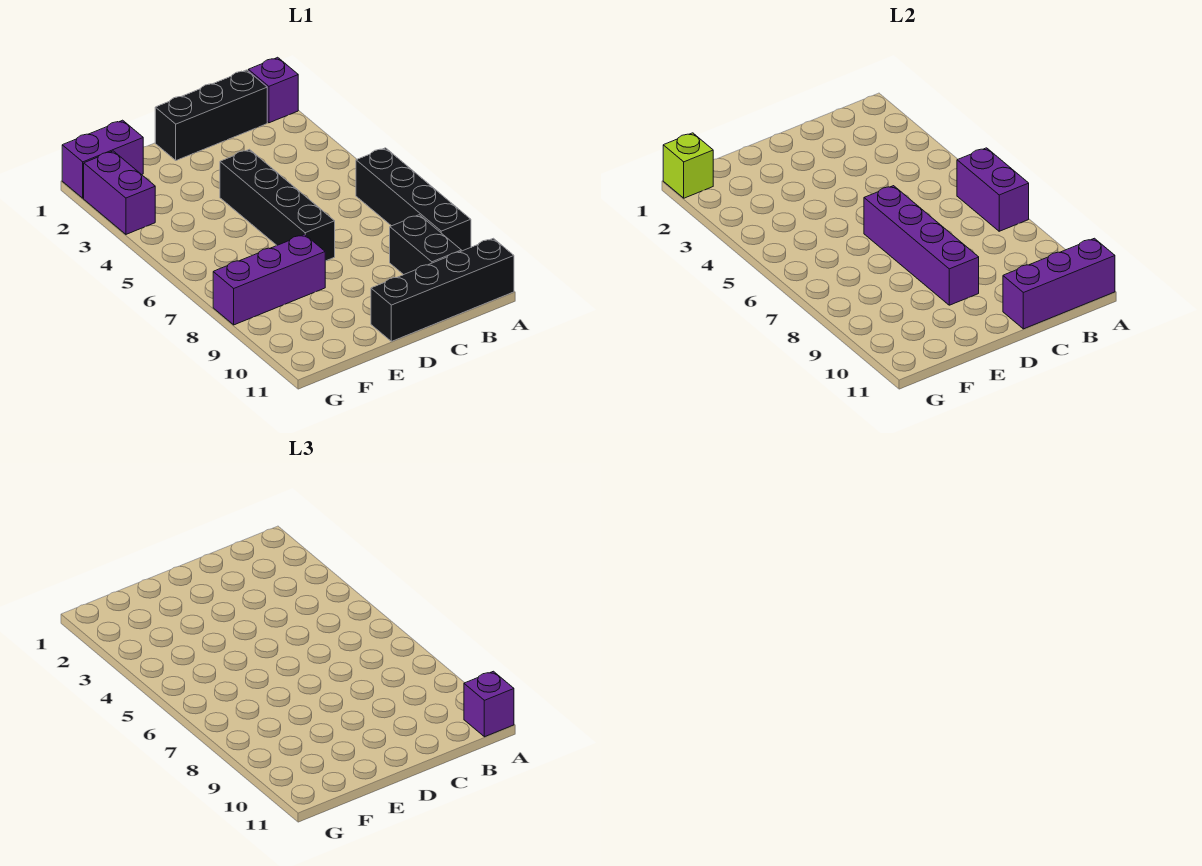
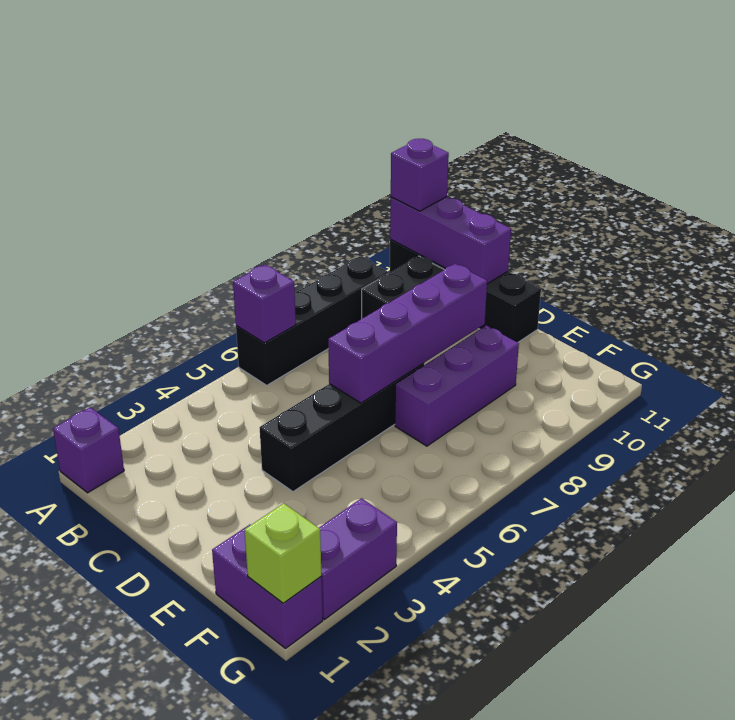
purple brick A6:A7 level 2 -> purple brick A6 level 2
black brick B1:D1 level 1 -> none
purple brick E8:G8 level 1 -> purple brick E7:E9 level 1

